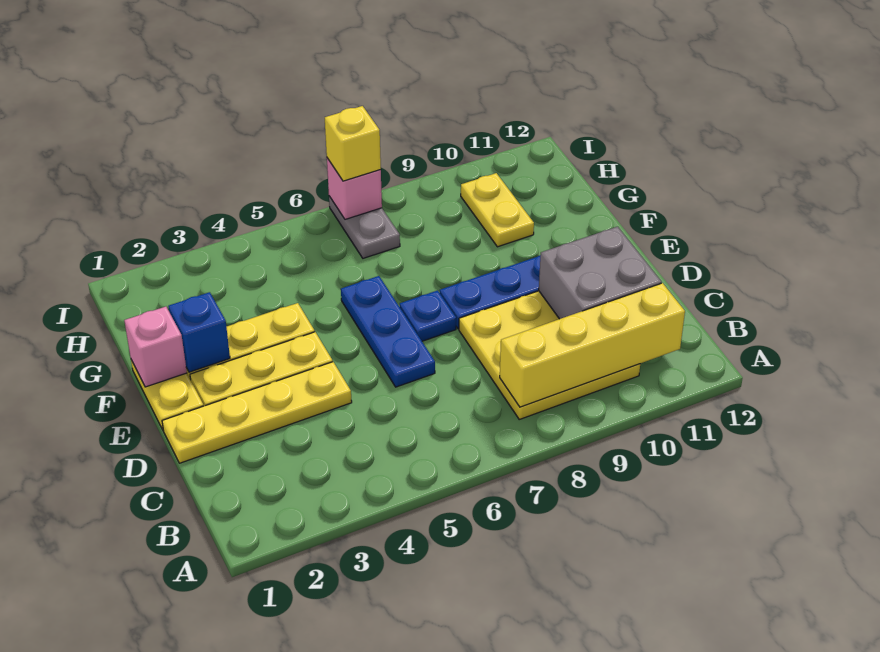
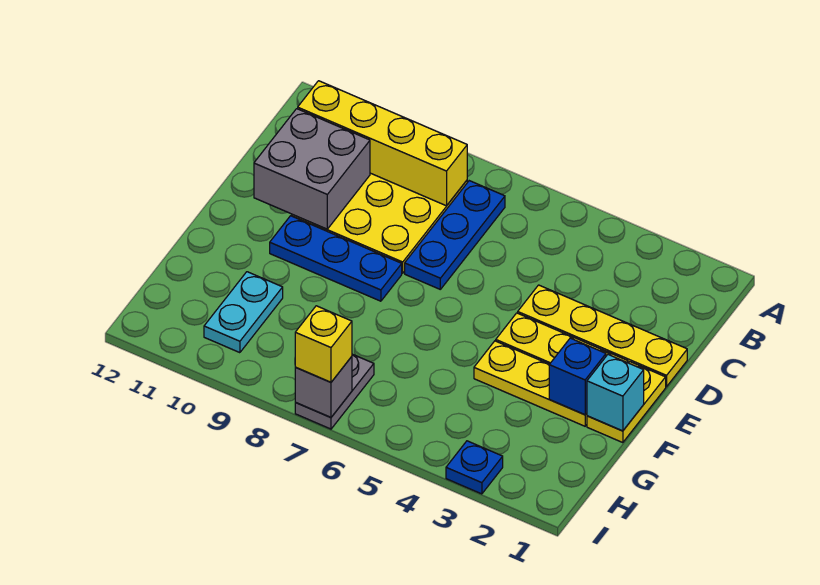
blue plate D6:F6 level 1 -> blue plate B7:D7 level 1
blue plate E7 level 1 -> blue plate I3 level 1
pink brick F1 level 2 -> cyan brick F1 level 2
yellow plate G10:H10 level 1 -> cyan plate G10:H10 level 1
pink brick I7 level 2 -> grey brick I7 level 2

